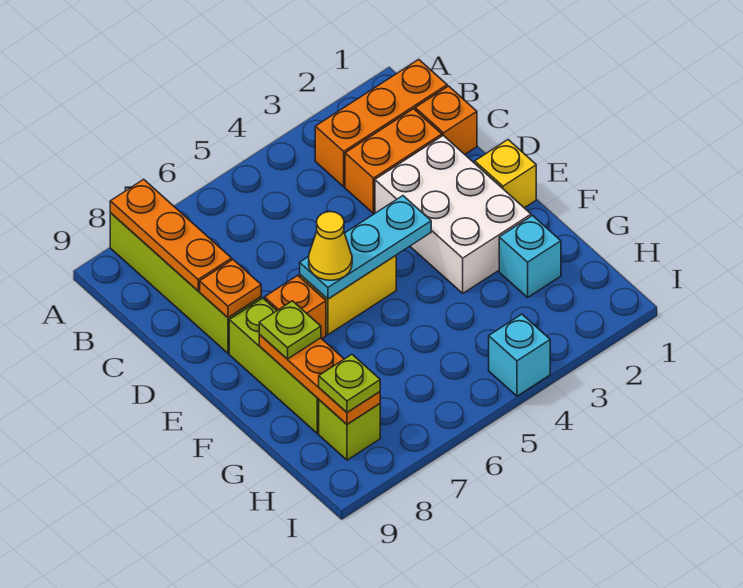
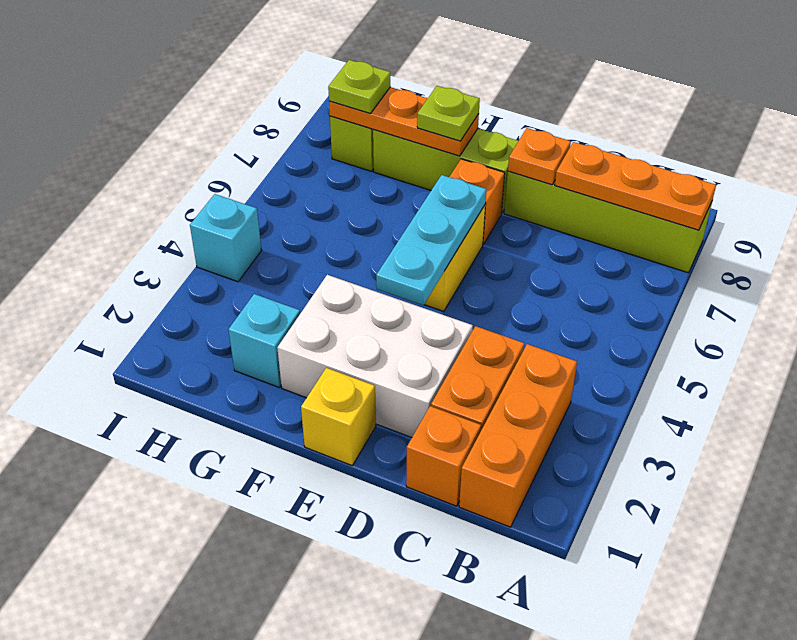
yellow cone E6 level 3 -> none

